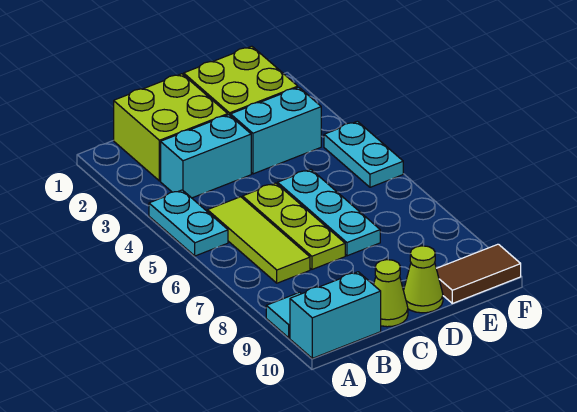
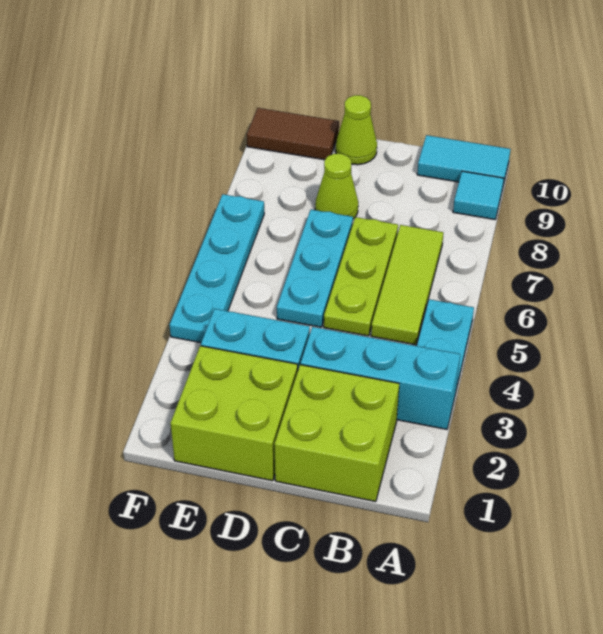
cyan brick A10:B10 level 1 -> cyan tile A10:B10 level 1
cyan brick B3:C3 level 1 -> cyan brick A3:C3 level 1
lime cone C10 level 1 -> lime cone D8 level 1
cyan plate F4:F5 level 1 -> cyan plate F4:F7 level 1

